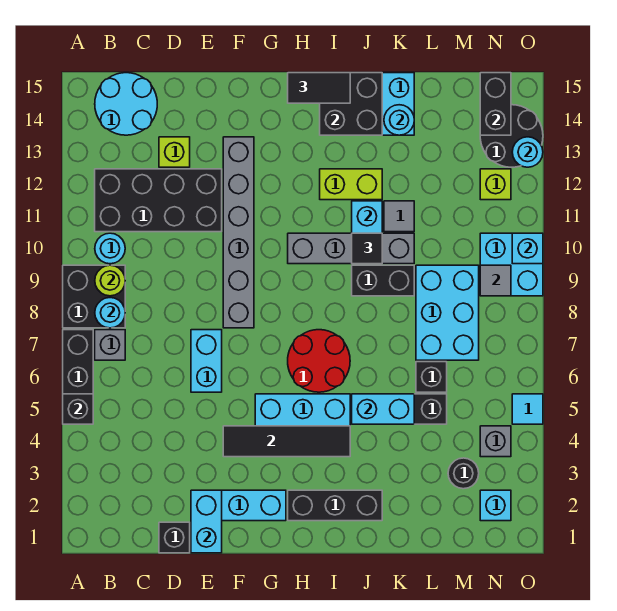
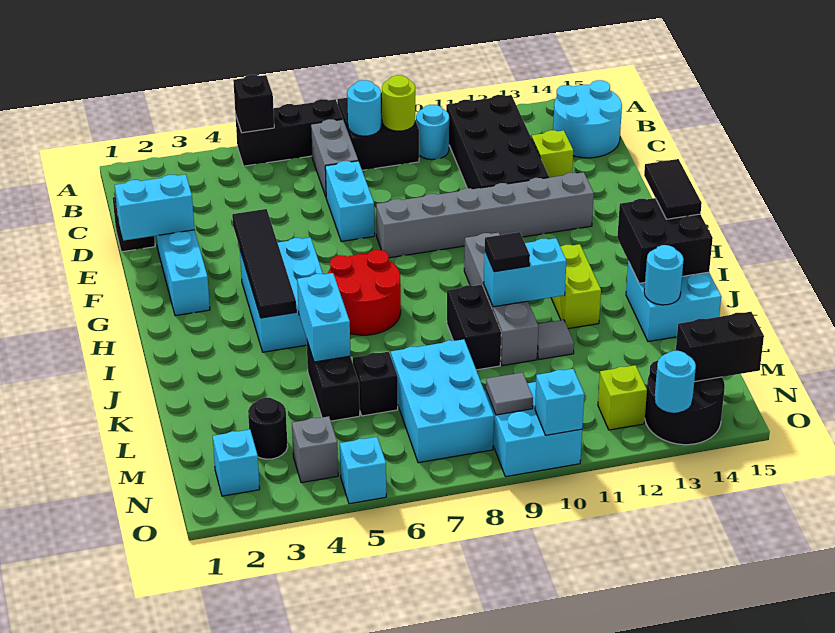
grey brick B7 level 1 -> grey brick B7:C7 level 1
cyan brick E6:E7 level 1 -> cyan brick D7:E7 level 1
black brick H2:J2 level 1 -> none
cyan brick L7:M9 level 1 -> cyan brick L7:N8 level 1
cyan tile O5 level 1 -> cyan brick O5 level 1

